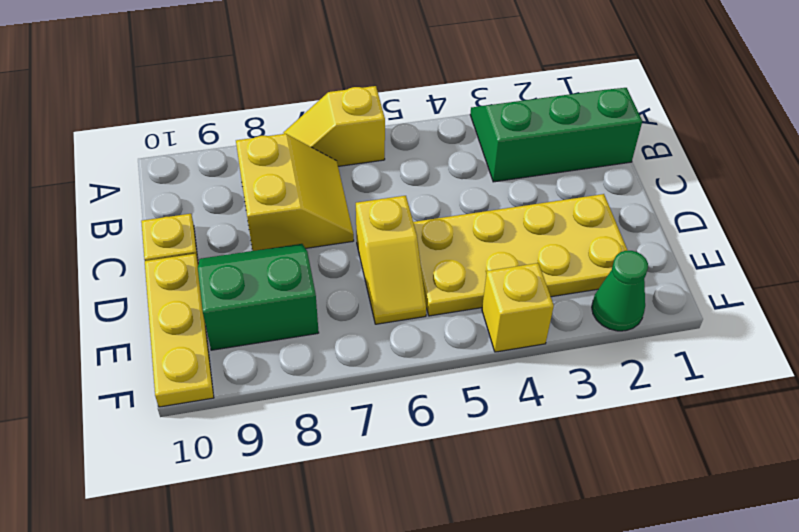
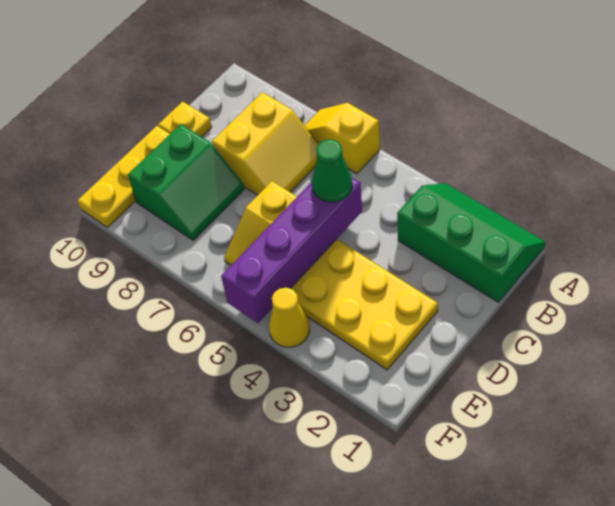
none -> purple brick C5:F5 level 2
green slope D8:E9 level 1 top E -> green slope D8:E9 level 1 top 9
green cone F2 level 1 -> green cone C5 level 3
yellow brick F4 level 1 -> yellow cone F4 level 1

